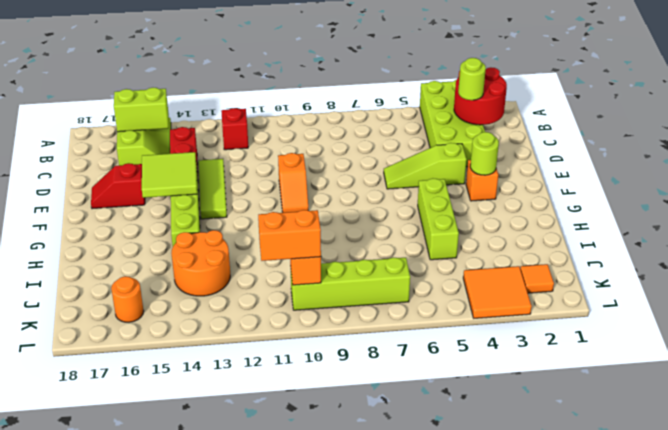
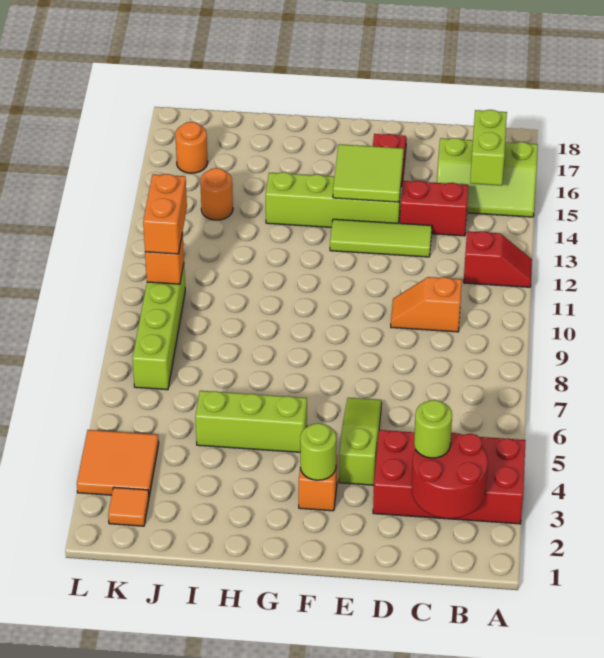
lime brick A3:D4 level 1 -> red brick A3:D4 level 1
orange slope E10:F10 level 1 top E -> orange slope C10:D10 level 1 top C
orange round brick I13:J14 level 1 -> orange round brick J14 level 1

